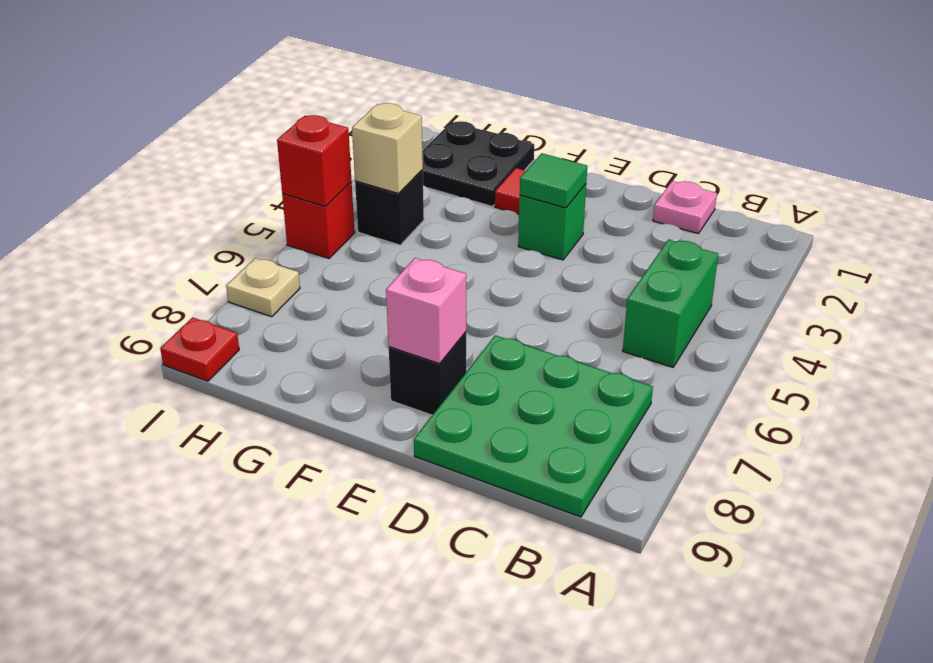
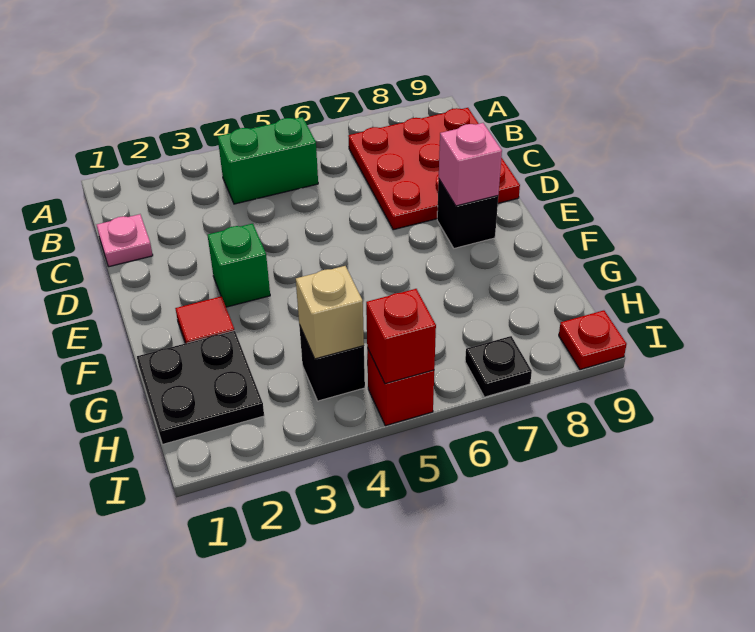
green plate B7:D9 level 1 -> red plate B7:D9 level 1
green tile E3 level 2 -> none
tan plate I7 level 1 -> black plate I7 level 1

